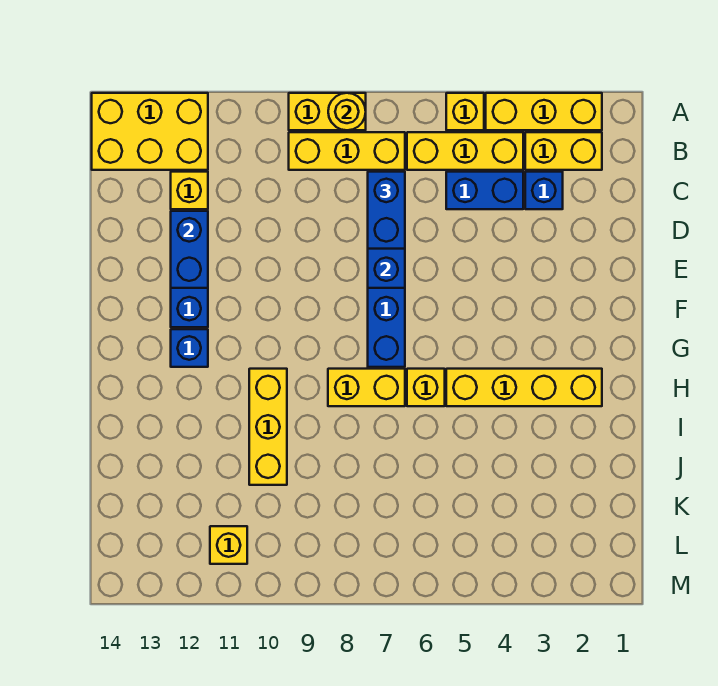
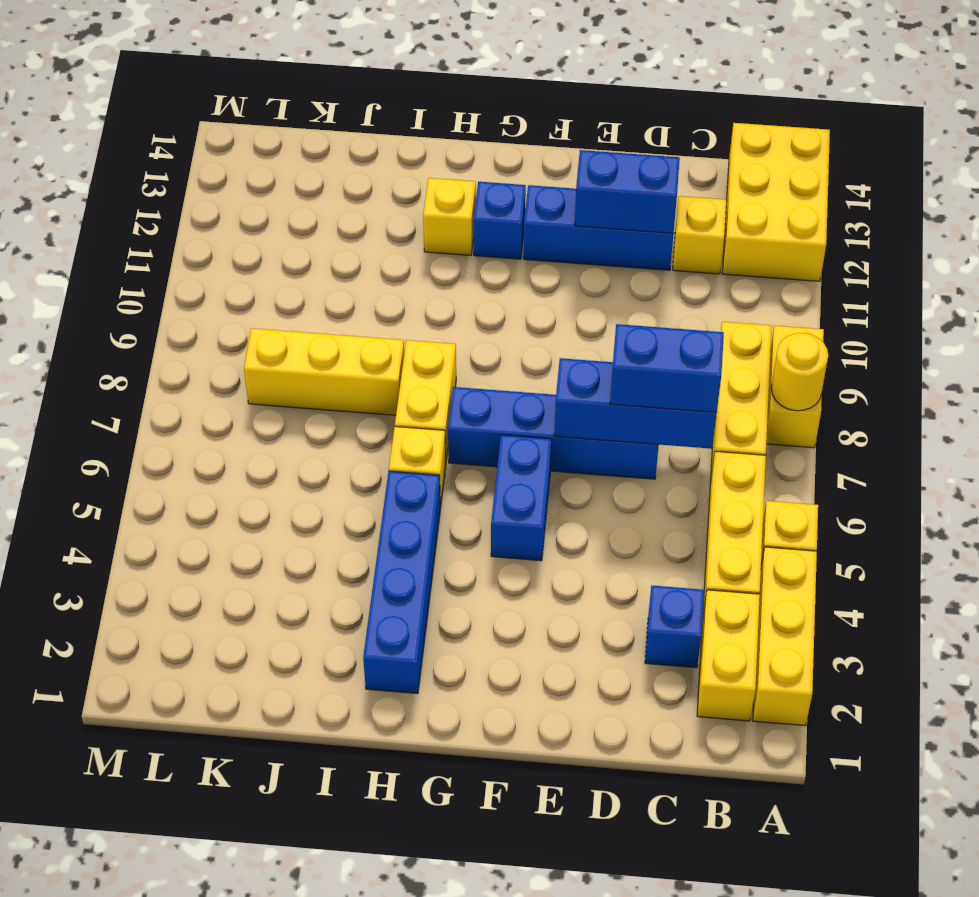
blue brick C4:C5 level 1 -> blue brick F5:F6 level 1
yellow brick H2:H5 level 1 -> blue brick H2:H5 level 1
yellow brick H10:J10 level 1 -> yellow brick I8:K8 level 1
yellow brick L11 level 1 -> yellow brick H12 level 1

